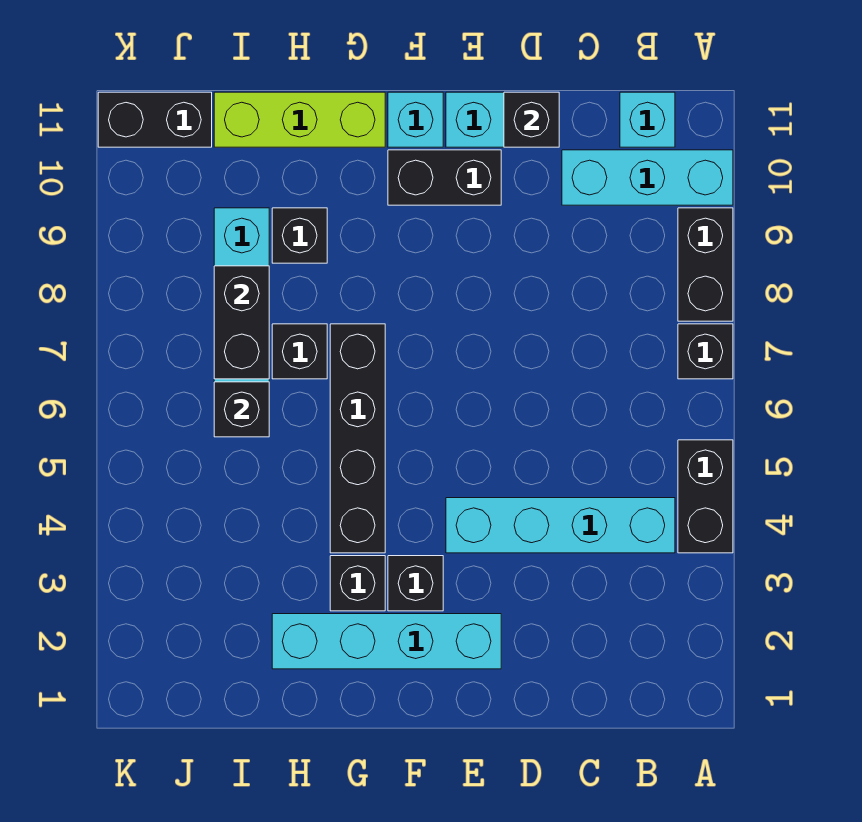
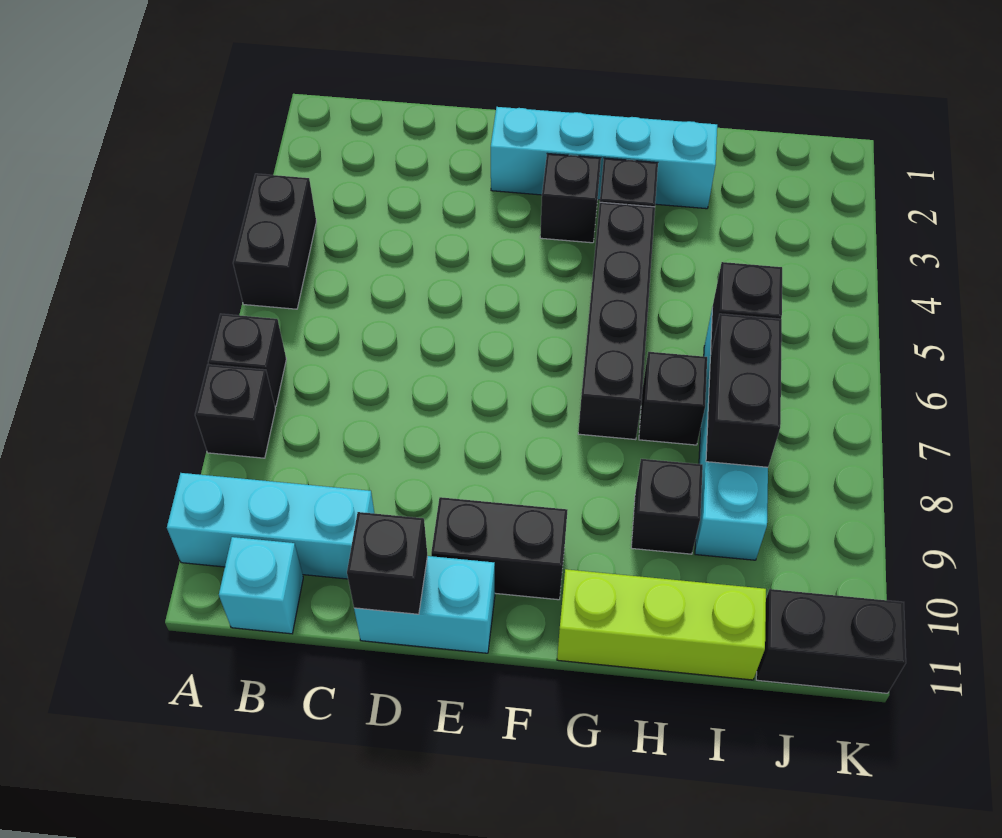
black brick A8:A9 level 1 -> black brick A8 level 1
cyan brick B4:E4 level 1 -> none
cyan brick F11 level 1 -> none

